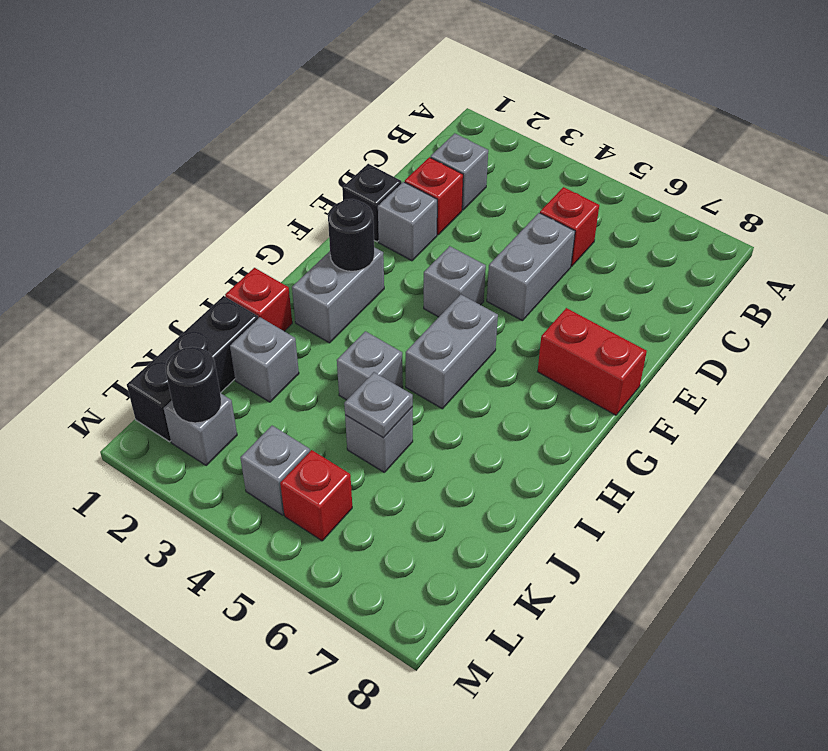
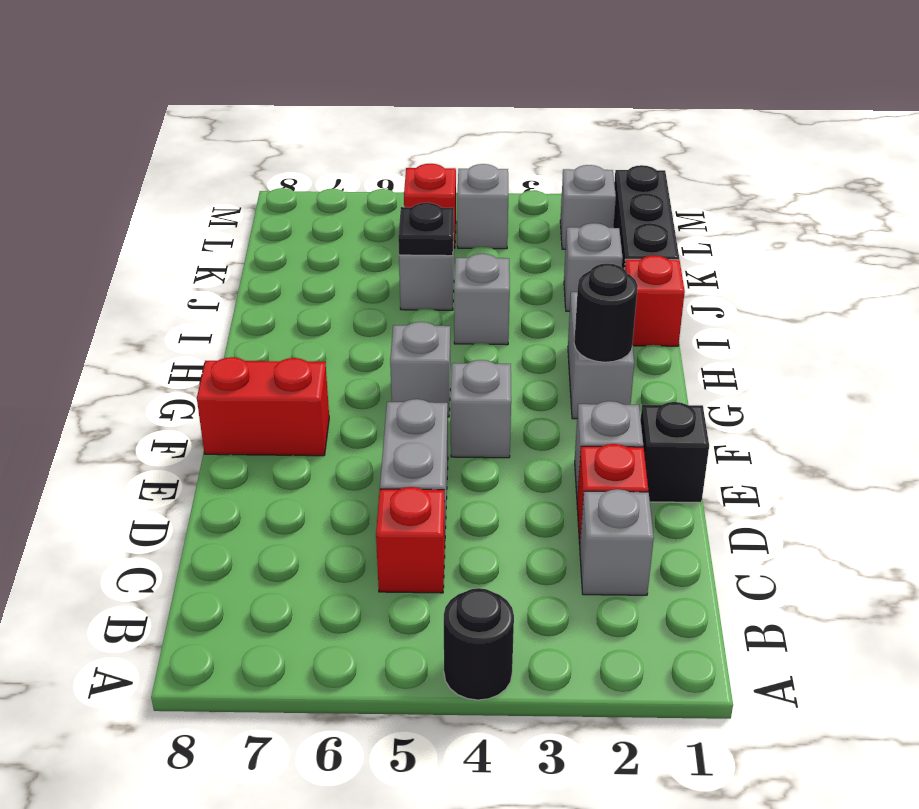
grey brick G5:H5 level 1 -> grey brick G5 level 1
grey plate J5 level 2 -> black plate J5 level 2
black round brick L2 level 2 -> black round brick A4 level 1

